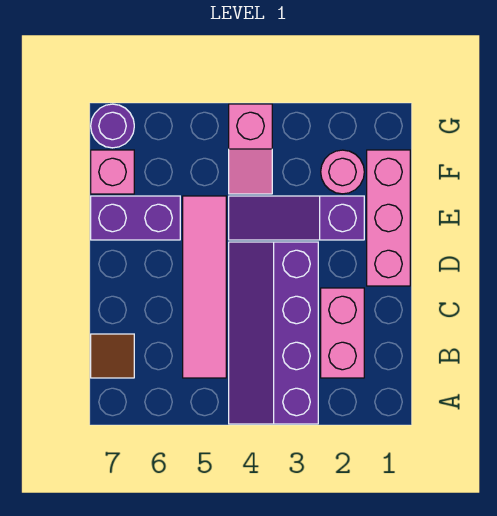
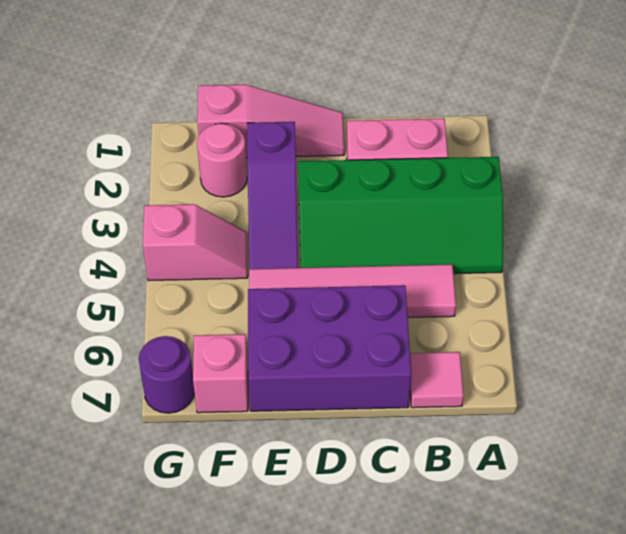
purple slope A3:D4 level 1 top 3 -> green slope A3:D4 level 1 top 3
brown tile B7 level 1 -> pink tile B7 level 1
pink brick D1:F1 level 1 -> pink slope D1:F1 level 1 top F
purple brick E6:E7 level 1 -> purple brick C6:E7 level 1

